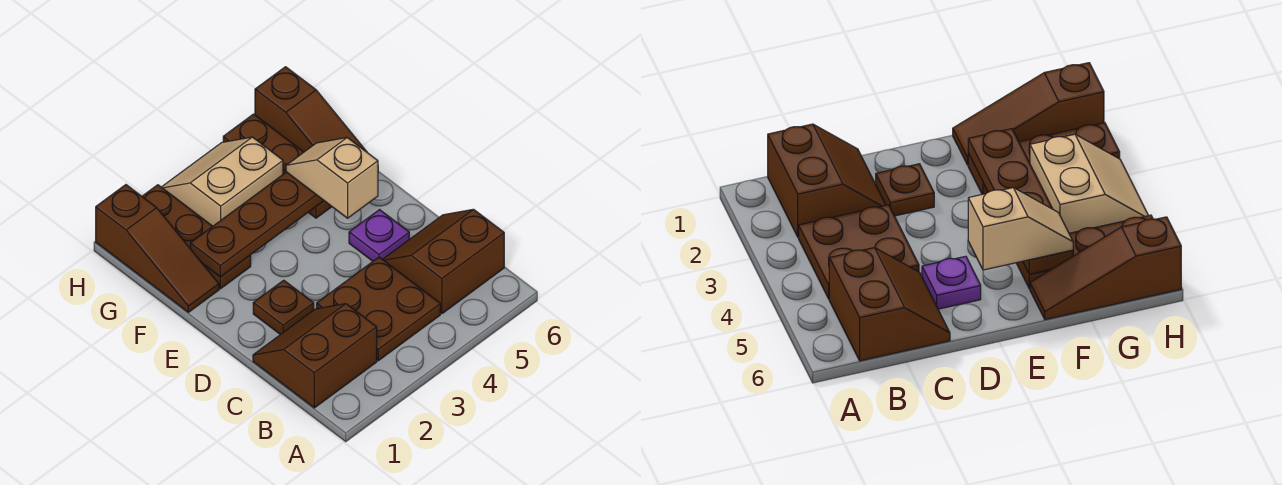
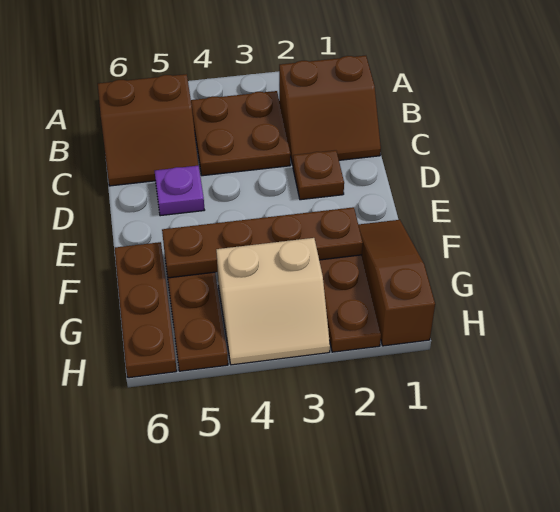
tan slope E5:F5 level 3 top E -> none
brown slope F6:H6 level 1 top H -> brown plate F6:H6 level 1

